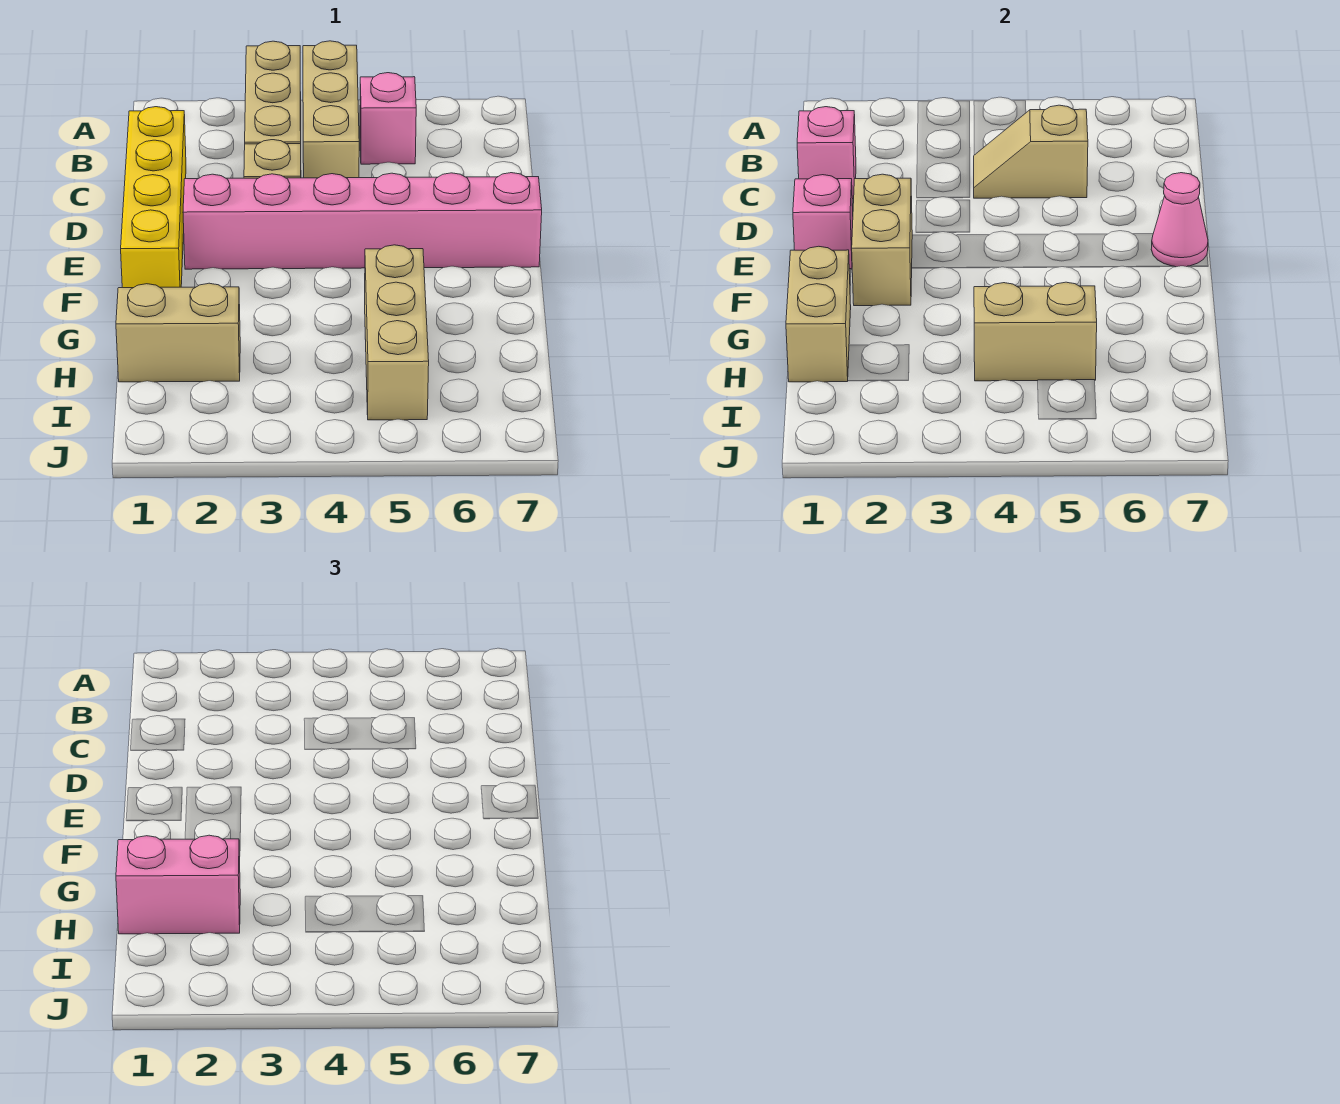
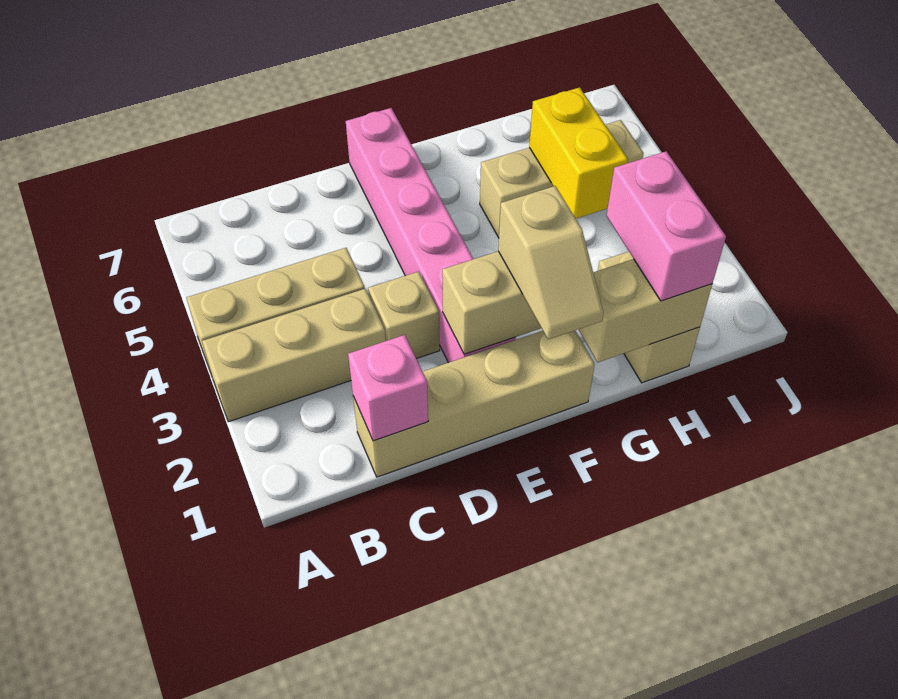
pink brick B5 level 1 -> none
yellow brick C1:F1 level 1 -> tan brick C1:F1 level 1
tan slope C4:C5 level 2 top 5 -> tan slope F1:F2 level 3 top 2
pink brick E1 level 2 -> none
pink cone E7 level 2 -> none
tan brick H4:H5 level 2 -> yellow brick H4:H5 level 2

